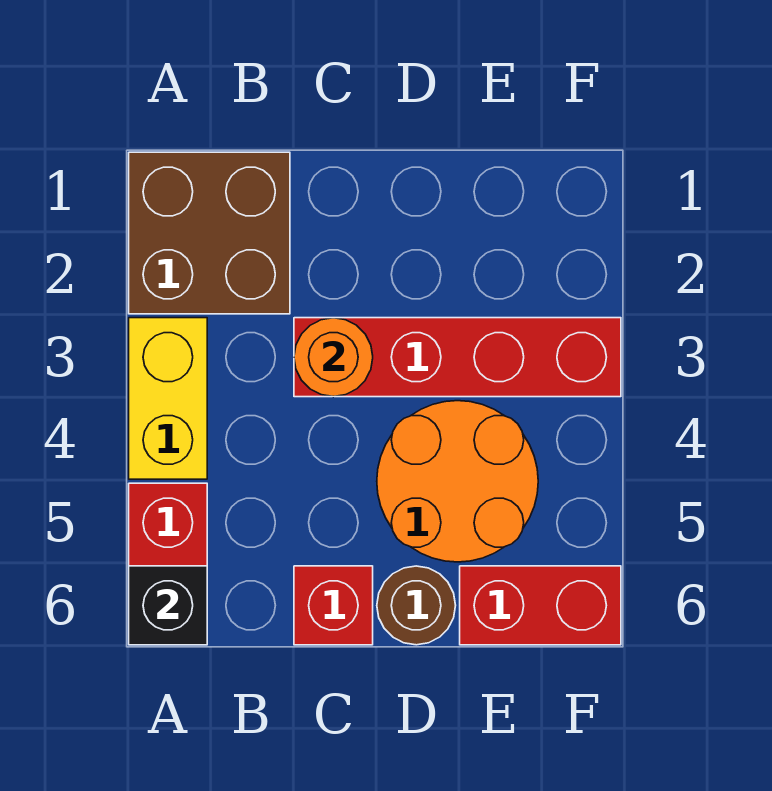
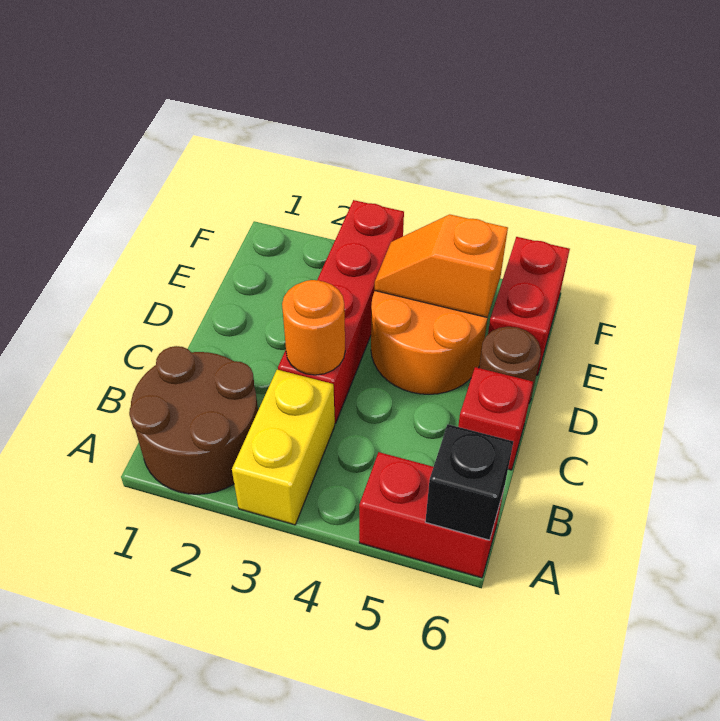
brown brick A1:B2 level 1 -> brown round brick A1:B2 level 1
yellow brick A3:A4 level 1 -> yellow brick A3:B3 level 1
none -> orange slope E4:E5 level 2 top 5

